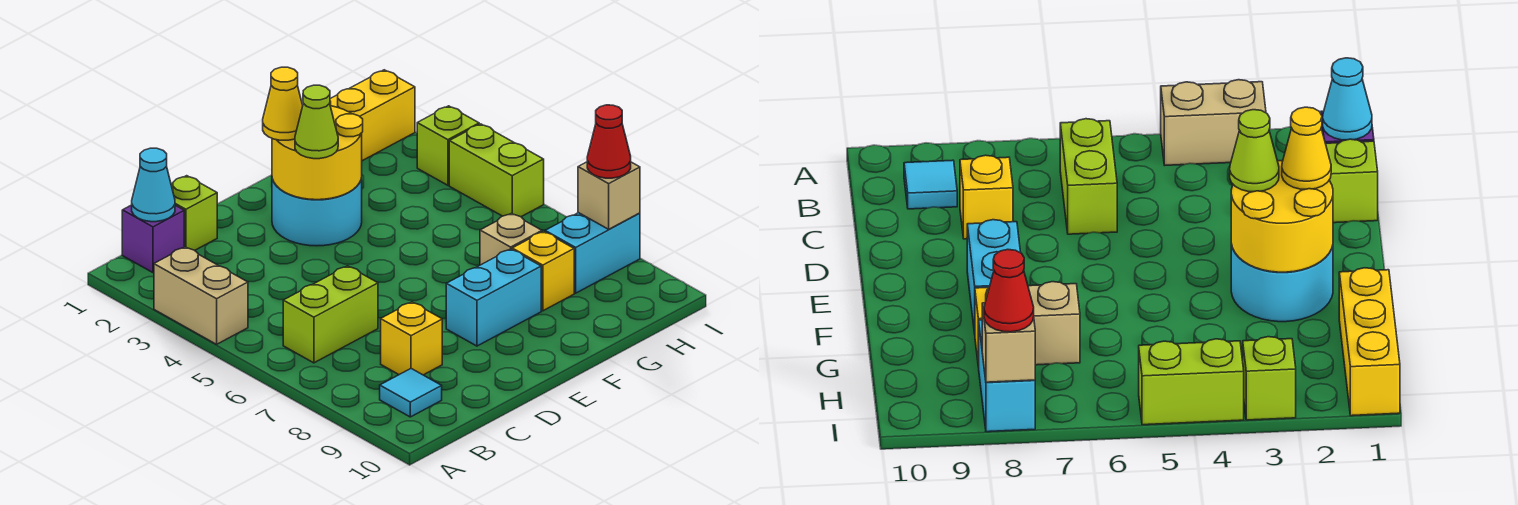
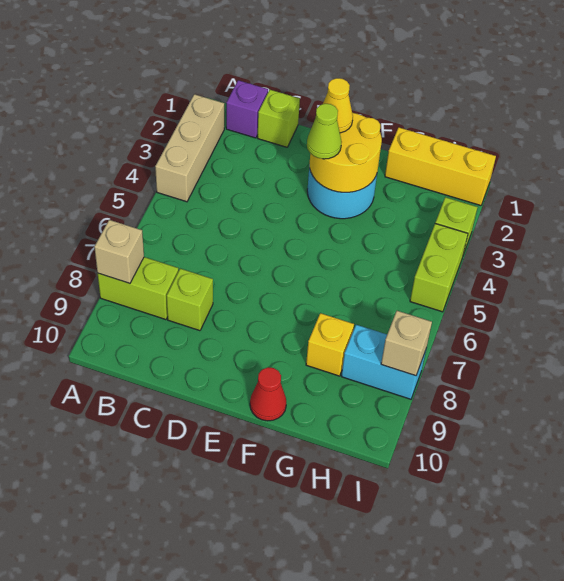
tan brick A3:A4 level 1 -> tan brick A2:A4 level 1
cyan cone B1 level 2 -> none
lime brick B6:C6 level 1 -> lime brick A8:B8 level 1
cyan tile B9 level 1 -> none
yellow brick C8 level 1 -> lime brick C8 level 1
cyan brick E8:F8 level 1 -> none
tan brick G7 level 1 -> tan brick A8 level 2
red cone I8 level 3 -> red cone F10 level 1

